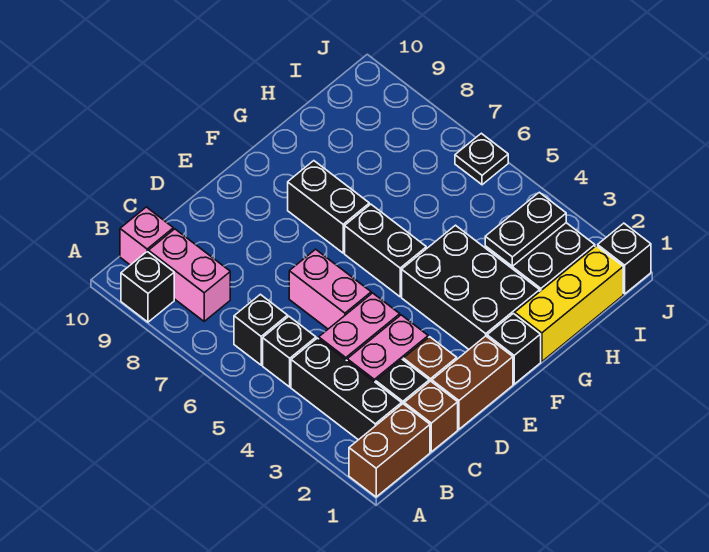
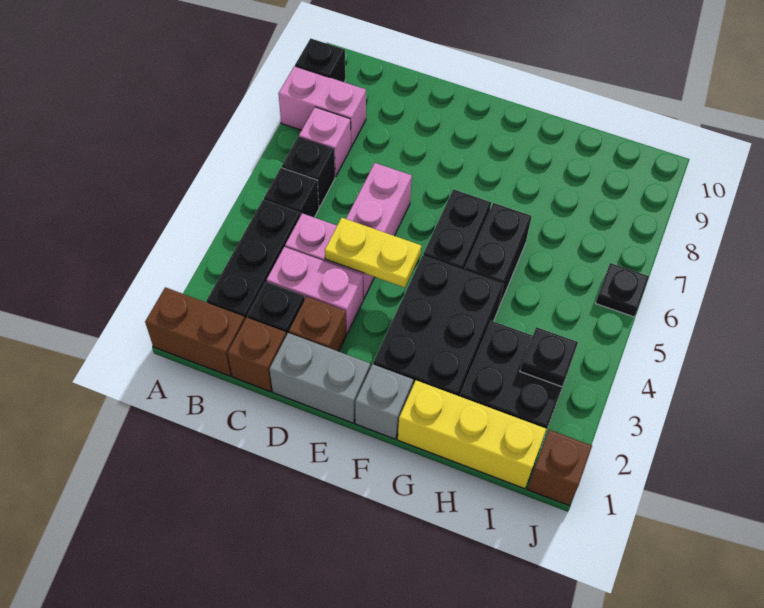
pink brick B8:B9 level 1 -> pink brick A8:B8 level 1
pink brick B10 level 1 -> pink brick B7 level 1
brown brick D1:E1 level 1 -> grey brick D1:E1 level 1
none -> yellow plate D4:E4 level 2
black brick F1 level 1 -> grey brick F1 level 1
black brick F7:F8 level 1 -> black brick G5:G6 level 1
black plate H3:I3 level 2 -> black plate I3 level 2
black brick J1 level 1 -> brown brick J1 level 1

